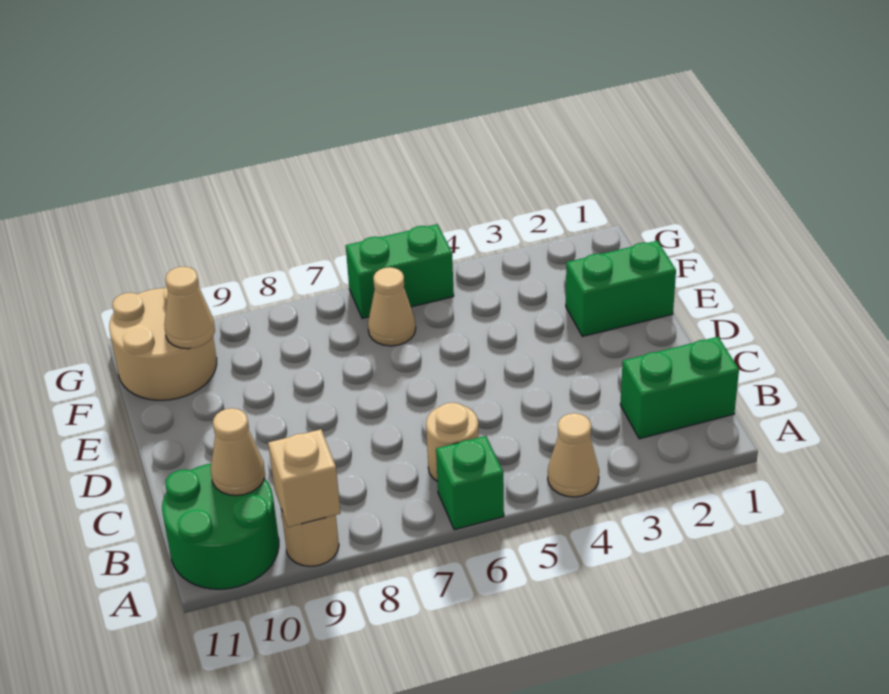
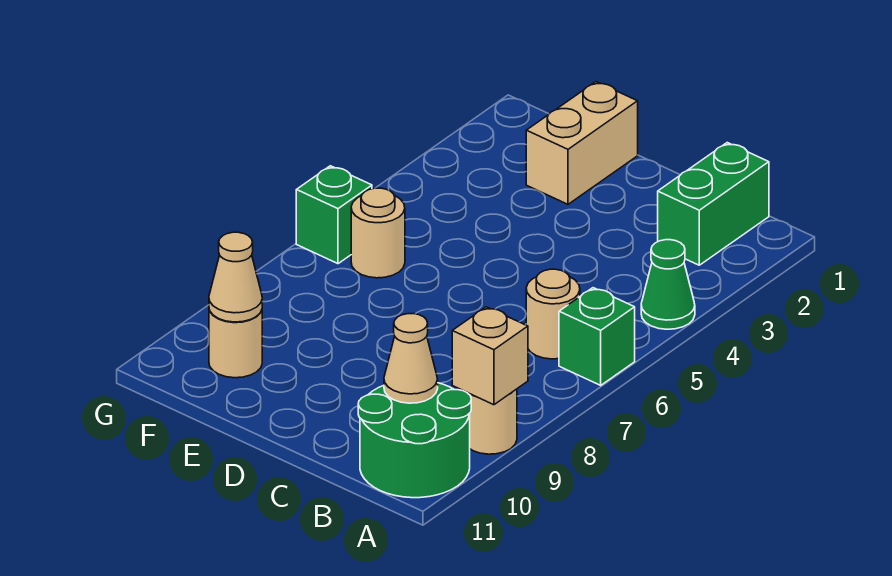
tan cone A4 level 1 -> green cone A4 level 1
green brick E1:E2 level 1 -> tan brick E1:E2 level 1
tan cone F6 level 1 -> tan round brick F6 level 1
tan round brick F10:G11 level 1 -> tan round brick F10 level 1
green brick G5:G6 level 1 -> green brick G6 level 1

